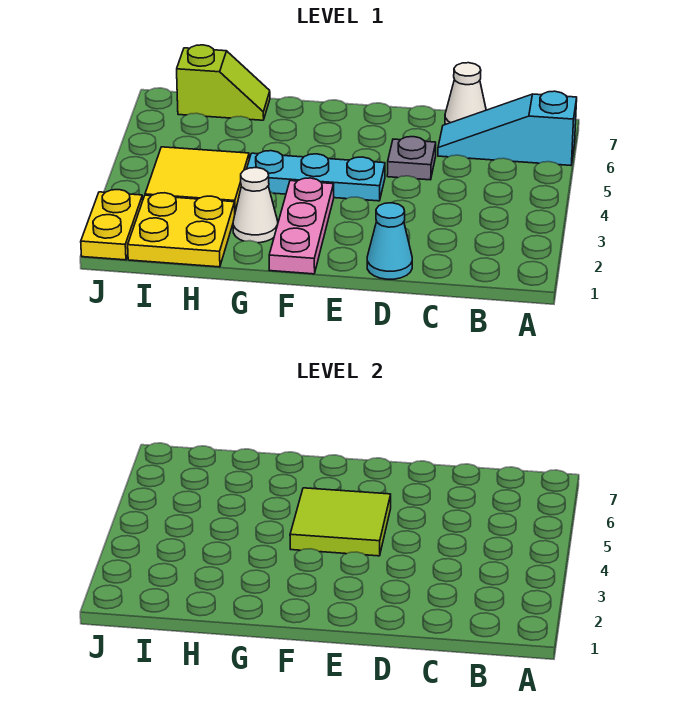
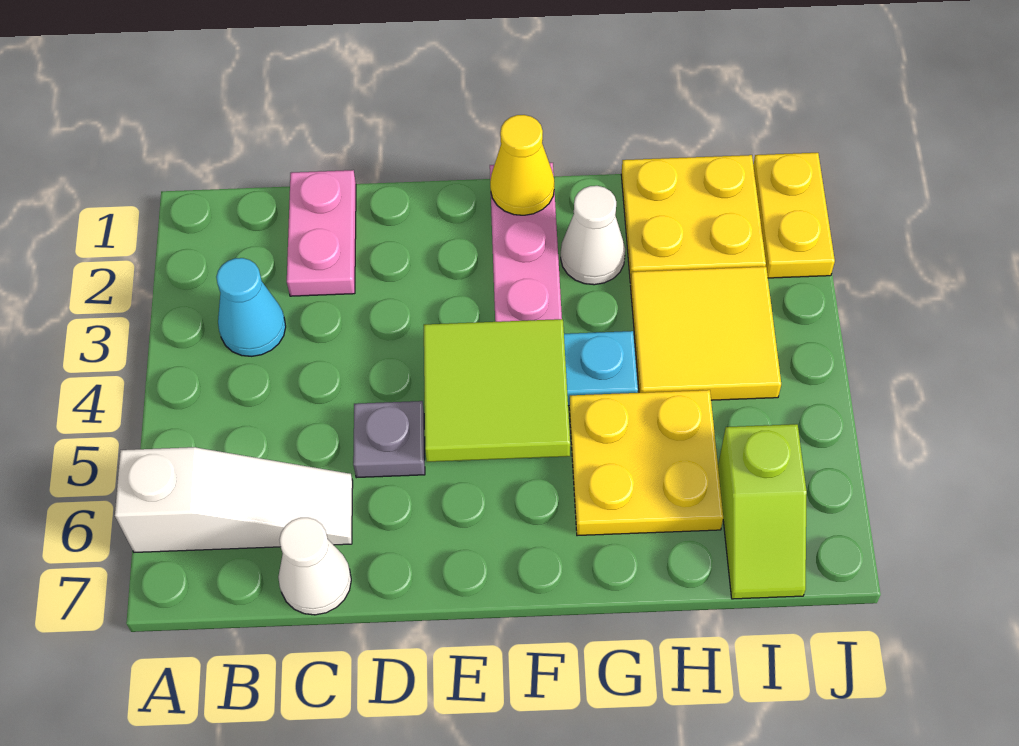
cyan slope A6:C6 level 1 top A -> white slope A6:C6 level 1 top A
none -> pink plate C1:C2 level 1
cyan cone D1 level 1 -> cyan cone B3 level 1
none -> yellow cone F1 level 2
none -> yellow plate G5:H6 level 1
lime slope H7:I7 level 1 top I -> lime slope I6:I7 level 1 top 6

